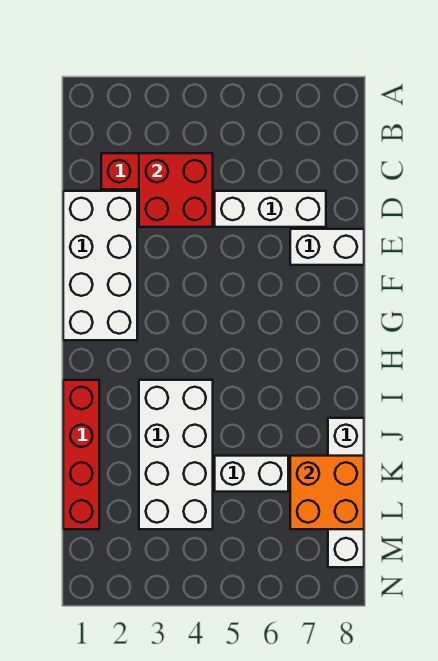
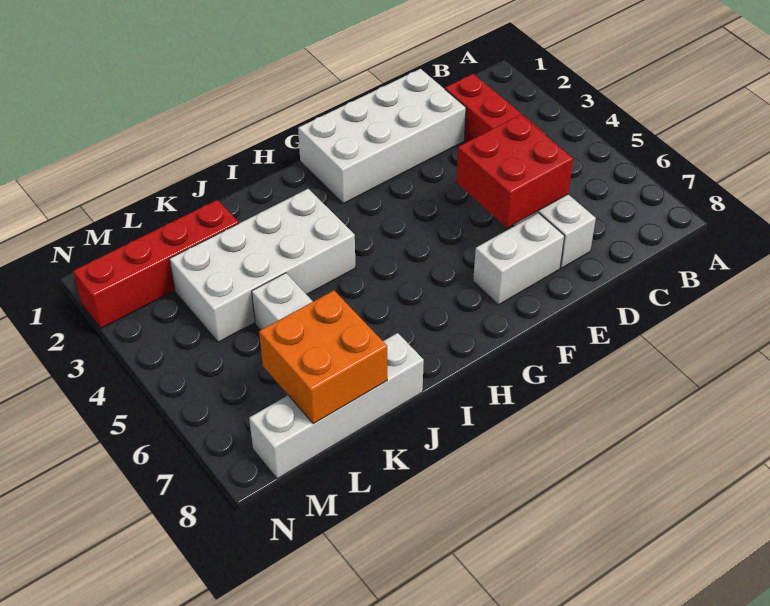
red brick C3:D4 level 2 -> red brick D5:E6 level 2
white brick E7:E8 level 1 -> white brick E7:F7 level 1
red brick I1:L1 level 1 -> red brick K2:N2 level 1

